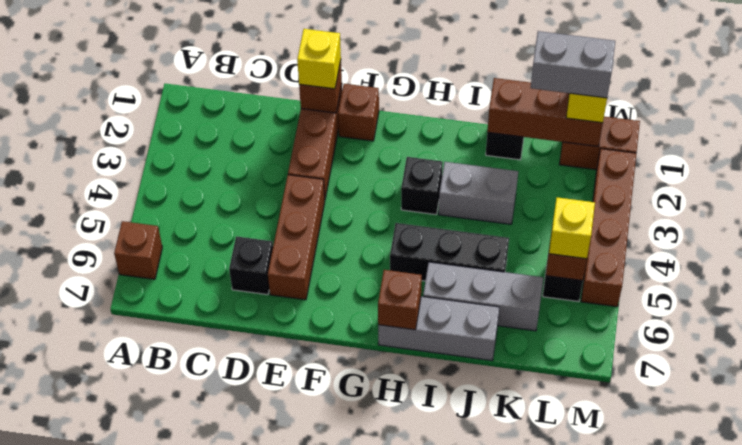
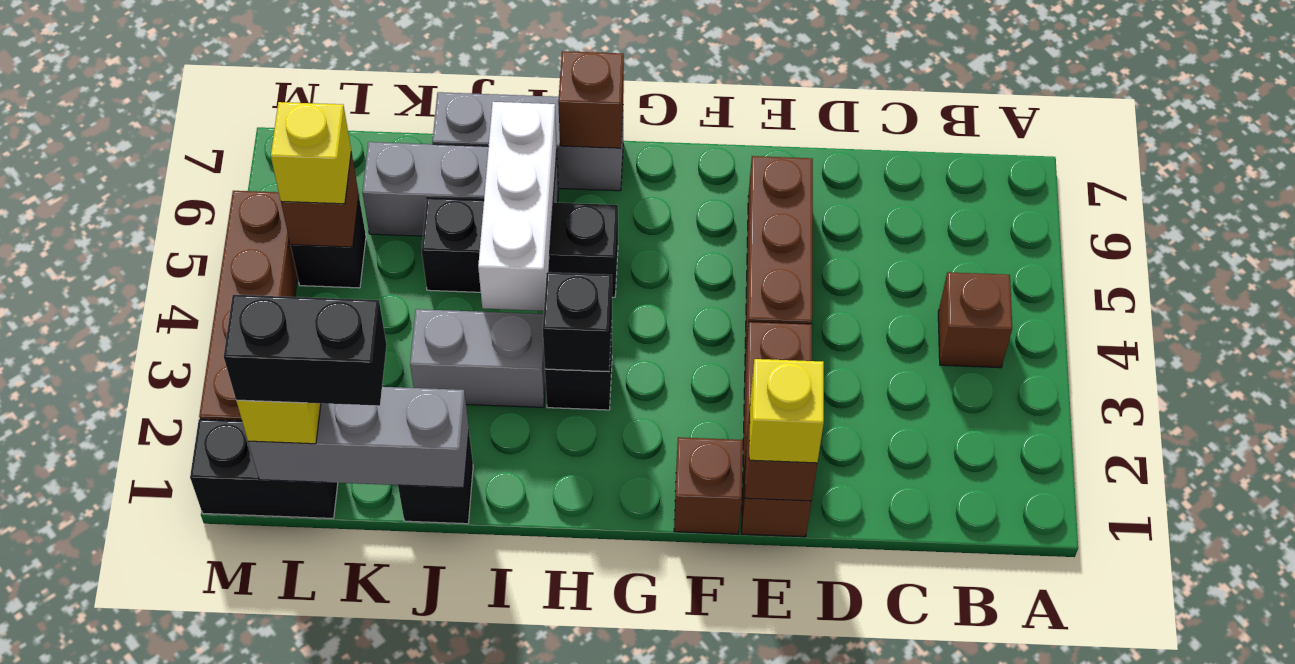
brown brick A6 level 1 -> brown brick B4 level 1
black brick D6 level 1 -> black brick H3 level 2
none -> white brick I4:I6 level 2
brown brick J1:L1 level 2 -> grey brick J1:L1 level 2
grey brick K1:L1 level 4 -> black brick K1:L1 level 4
brown brick L1:M1 level 1 -> black brick L1:M1 level 1

